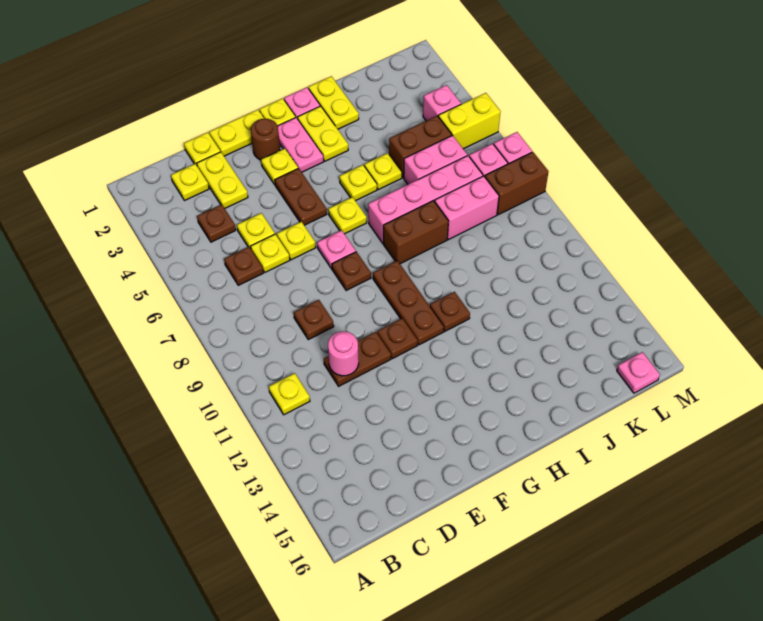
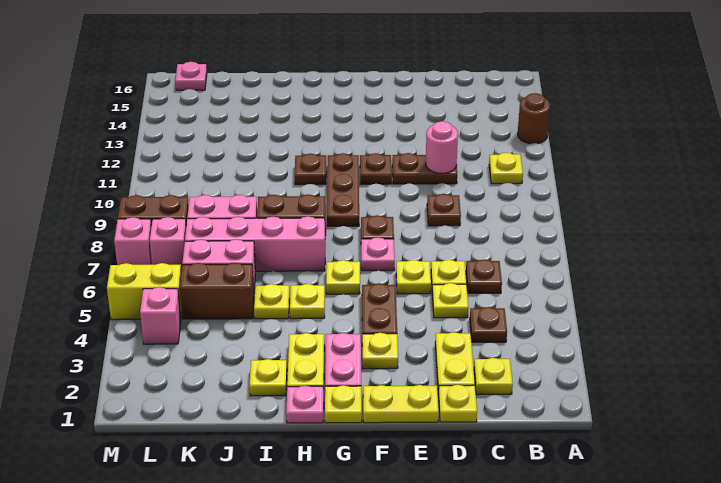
brown round brick F2 level 1 -> brown round brick A13 level 1
yellow plate I1:I2 level 1 -> yellow plate I2 level 1

